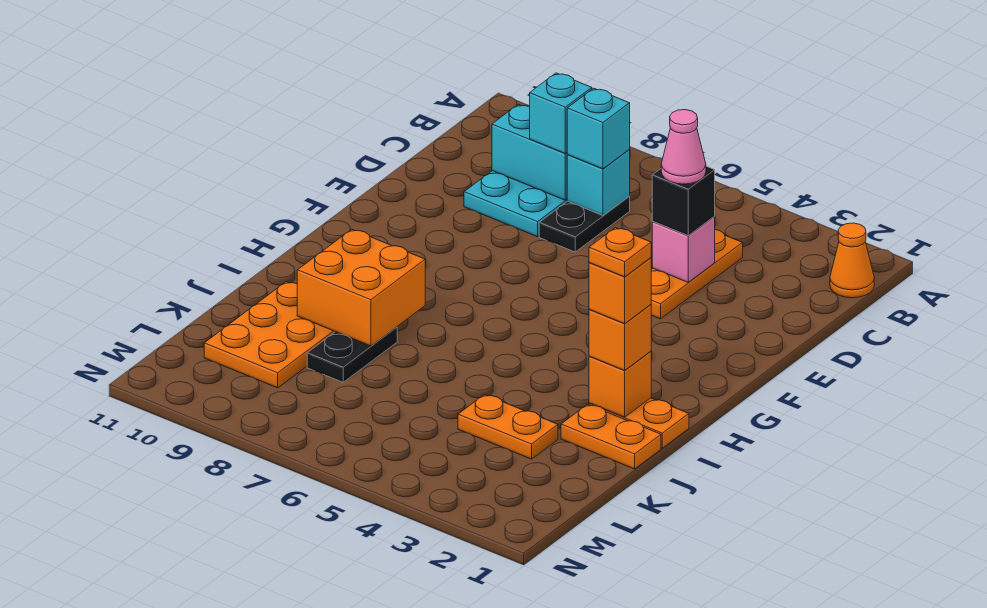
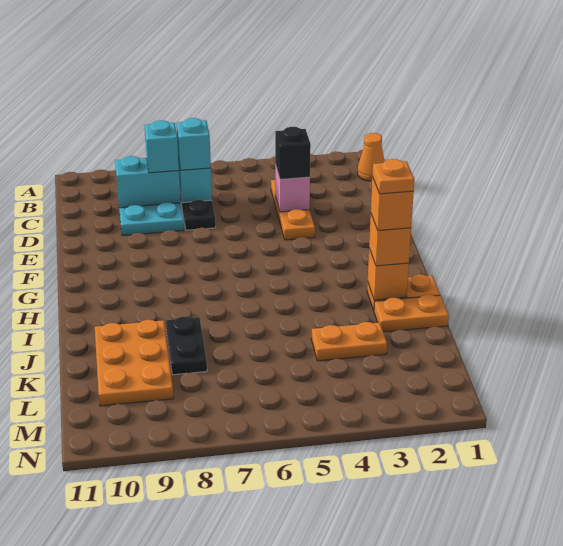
pink cone D4 level 4 -> none
orange brick I8:J9 level 2 -> none

